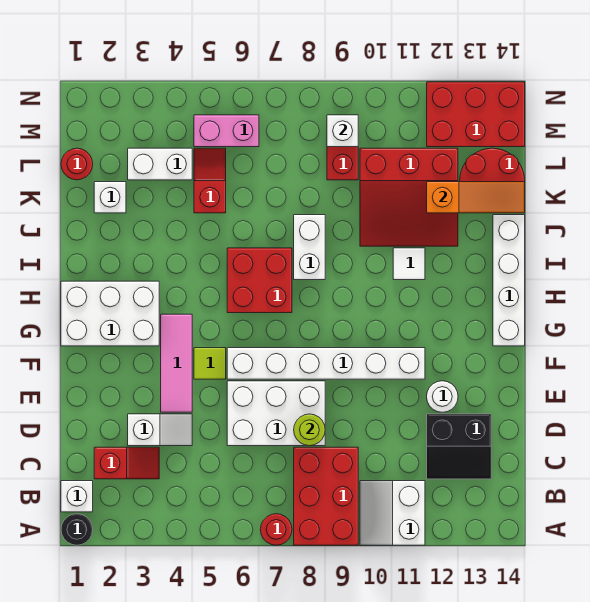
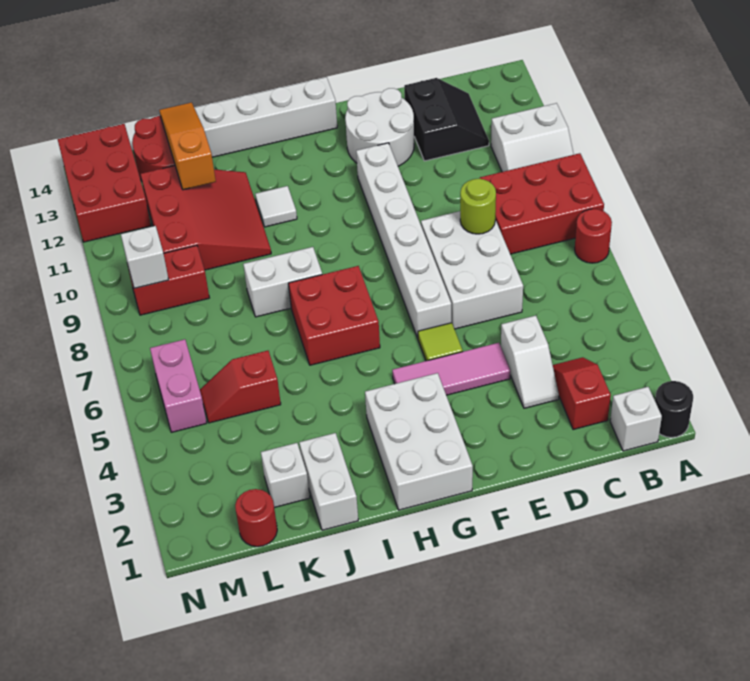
white slope D3:D4 level 1 top 3 -> white slope D3:D4 level 1 top 4
white round brick E12 level 1 -> white round brick E12:F13 level 1
white brick L3:L4 level 1 -> white brick J1:J2 level 1

